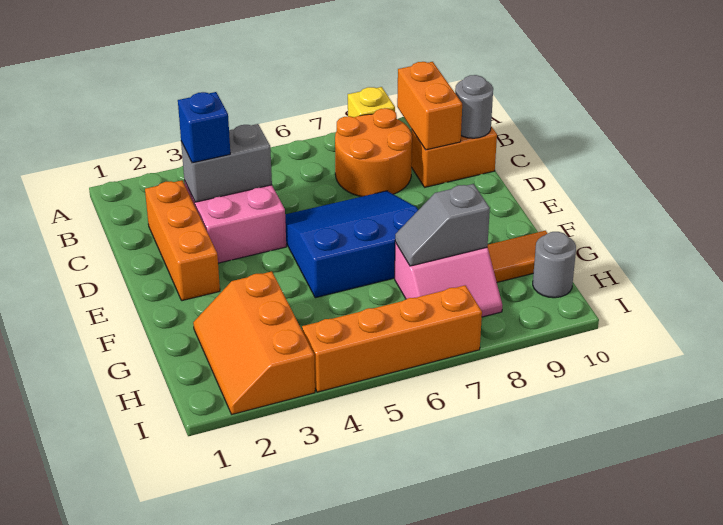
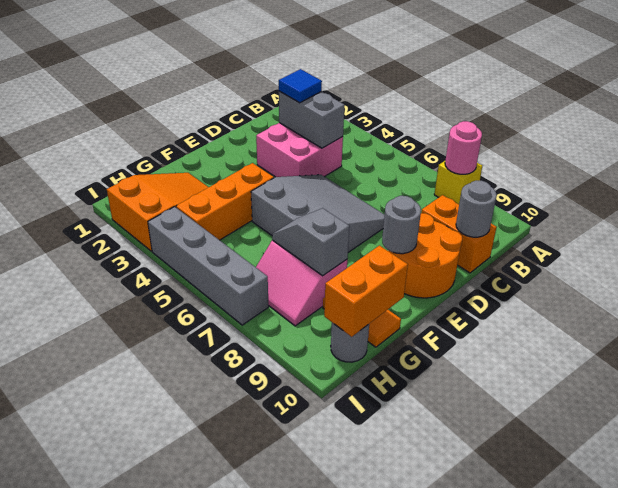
none -> pink round brick A8 level 2
orange round brick B7:C8 level 1 -> orange round brick D9:E10 level 1
orange brick B9:C9 level 2 -> orange brick G10:H10 level 2
orange brick C2:E2 level 1 -> orange brick F4:H4 level 1
blue brick C3 level 3 -> blue tile C3 level 3
blue slope D5:F7 level 1 top F -> grey slope D5:F7 level 1 top F
none -> grey round brick E9 level 2
orange slope G2:I3 level 1 top 3 -> orange slope G2:I3 level 1 top I
orange brick I4:I7 level 1 -> grey brick I4:I7 level 1

